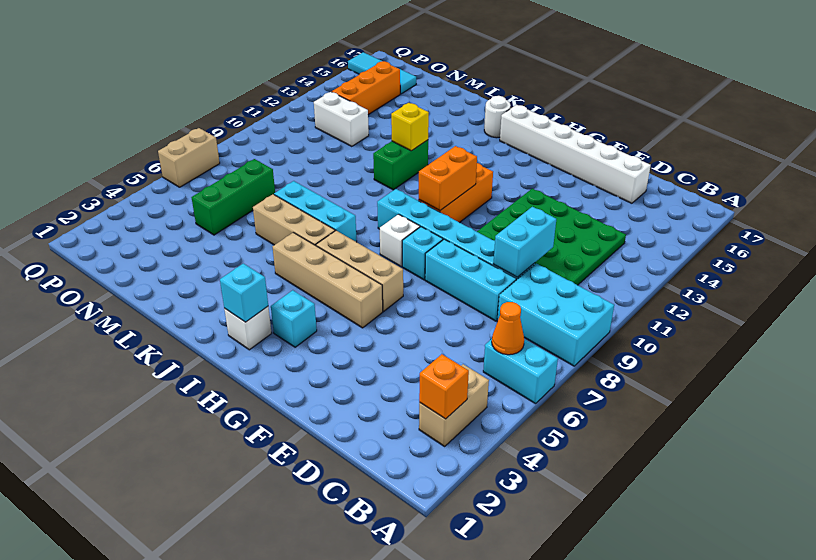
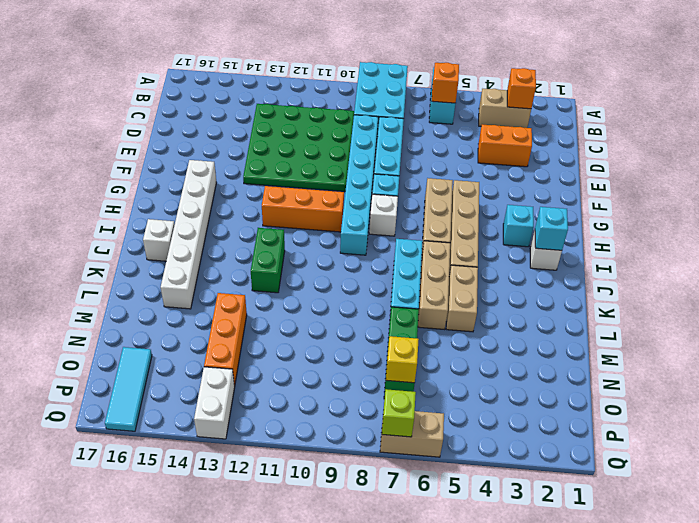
orange cone B6 level 2 -> orange brick B6 level 2
cyan brick D9:D10 level 2 -> none
white brick D16:I16 level 1 -> white brick G15:L15 level 1
orange brick H10:H11 level 2 -> orange brick D3:D4 level 1
white round brick J16 level 1 -> white brick J16 level 1
none -> tan brick K5:L5 level 1
green brick K11:K12 level 1 -> green brick J12:K12 level 1
yellow brick K12 level 2 -> yellow brick O7 level 2
green brick N5:N7 level 1 -> green brick M7:O7 level 1
white brick N12:O12 level 1 -> white brick P13:Q13 level 1
orange brick O13:O15 level 1 -> orange brick M13:O13 level 1
none -> lime brick Q7 level 2

